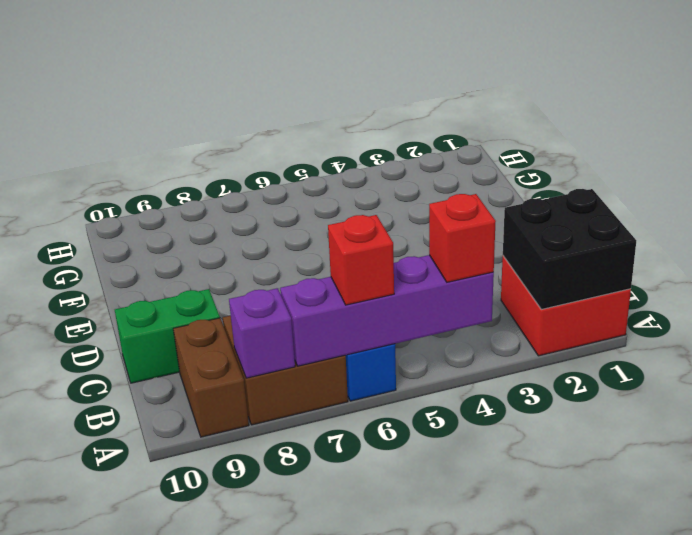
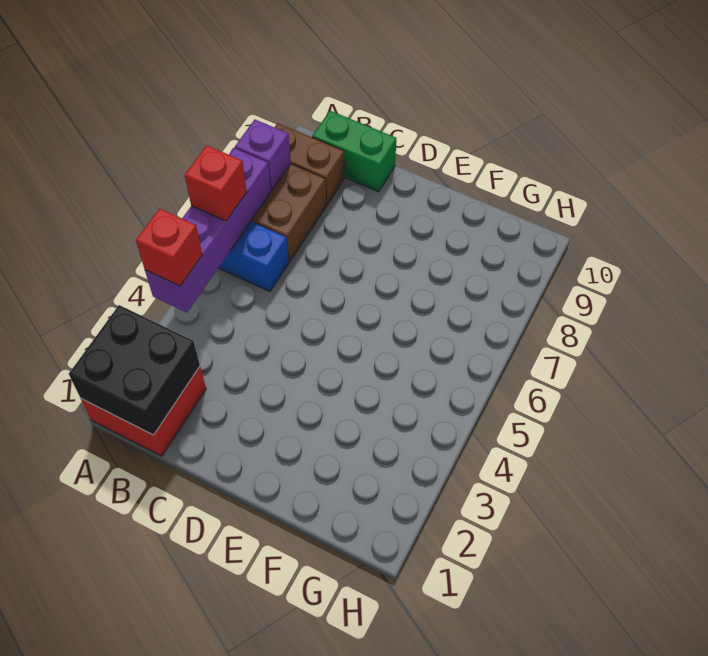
green brick C9:C10 level 1 -> green brick B10:C10 level 1

